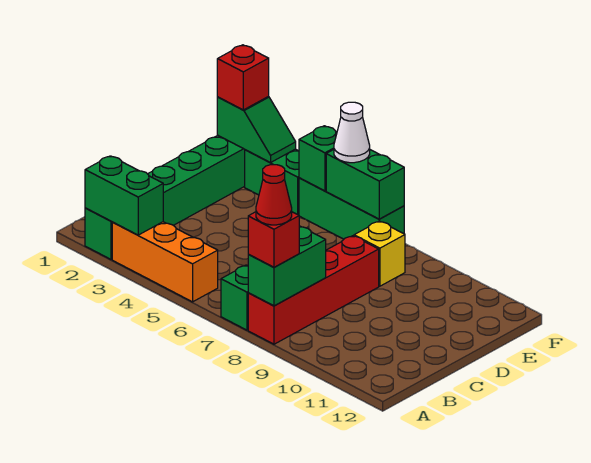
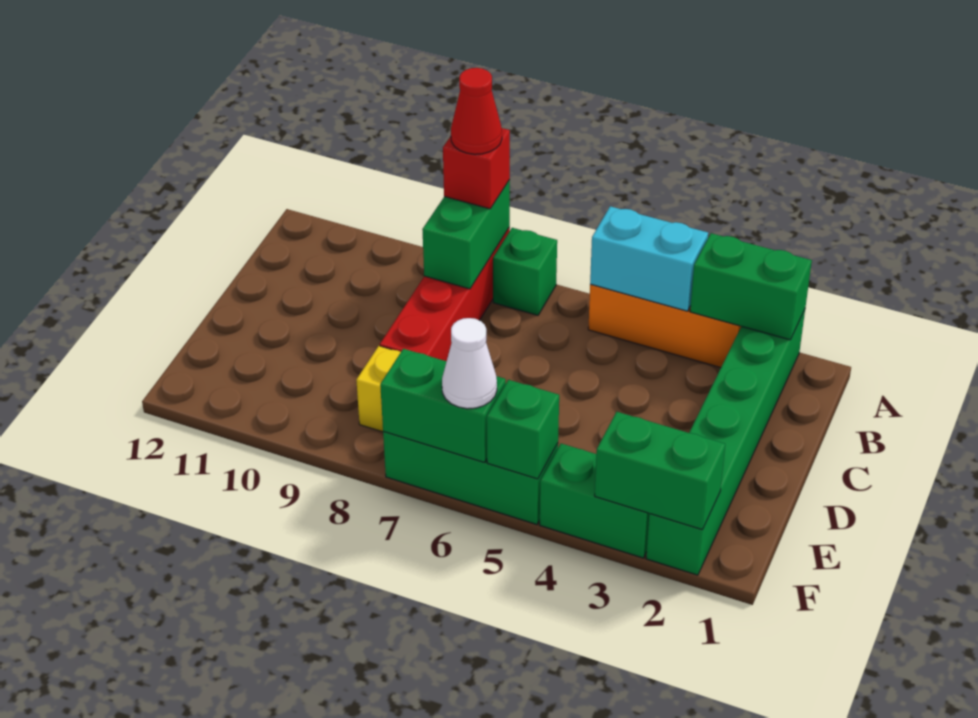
none -> cyan brick A4:A5 level 2
green slope F2:F3 level 2 top 2 -> green brick F2:F3 level 2
red brick F2 level 3 -> none

